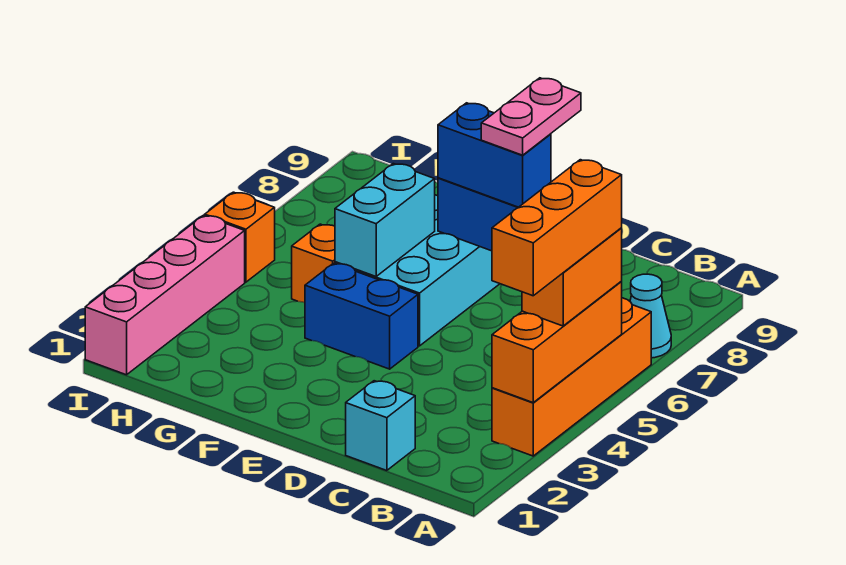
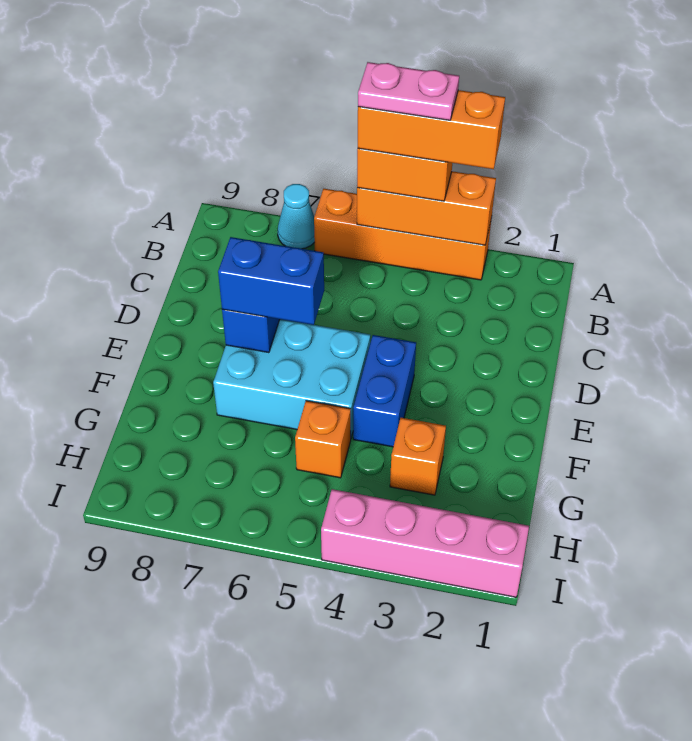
cyan brick C1 level 1 -> none
blue brick D7:E7 level 3 -> blue brick E6:E7 level 3
pink plate D7:D8 level 4 -> pink plate A4:A5 level 5
cyan brick F5:F6 level 2 -> none
orange brick I5 level 1 -> orange brick G3 level 1

